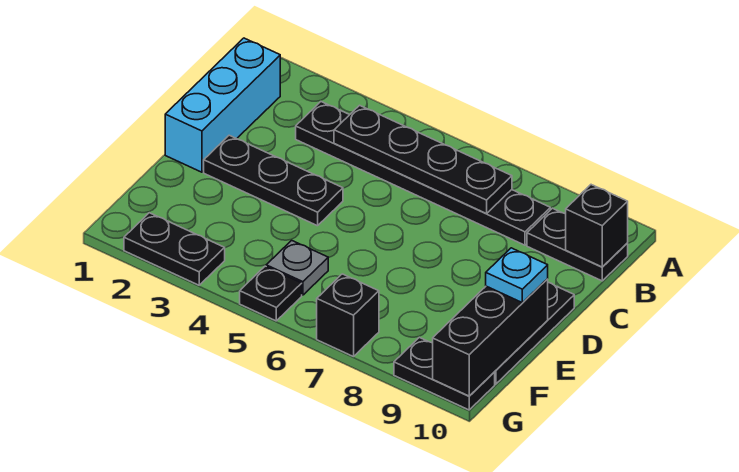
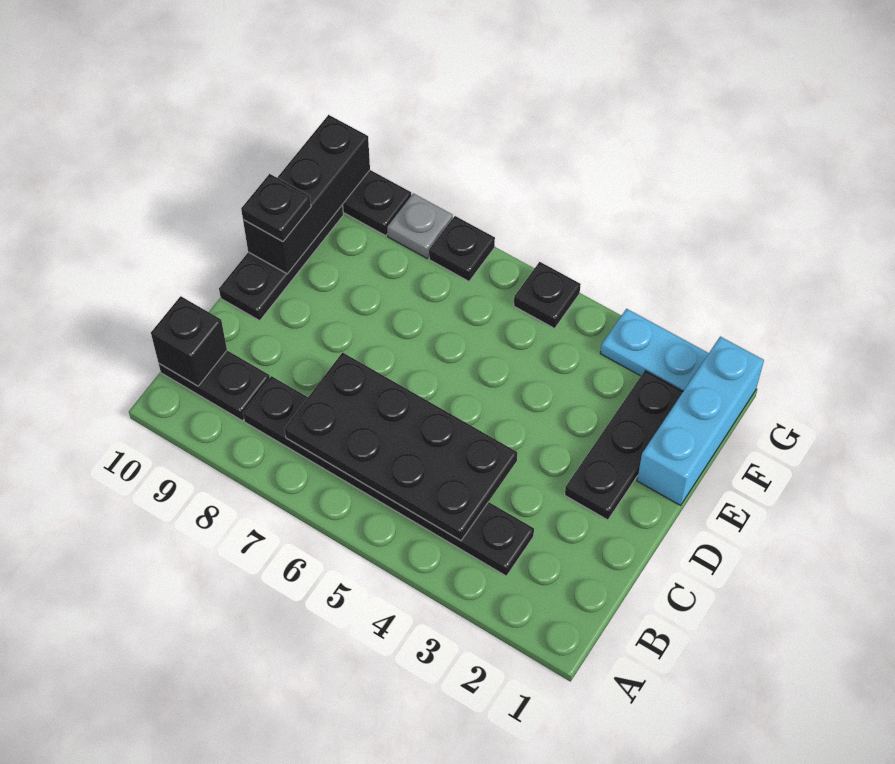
cyan brick B1:D1 level 1 -> cyan brick E1:G1 level 1
black plate B4:B7 level 2 -> black plate B4:C7 level 2
black plate D2:D4 level 1 -> black plate D2:F2 level 1
cyan plate E10 level 3 -> black plate E10 level 3
grey plate F5 level 1 -> grey plate G8 level 1
black plate G2:G3 level 1 -> cyan plate G2:G3 level 1
black brick G7 level 1 -> black plate G7 level 1

